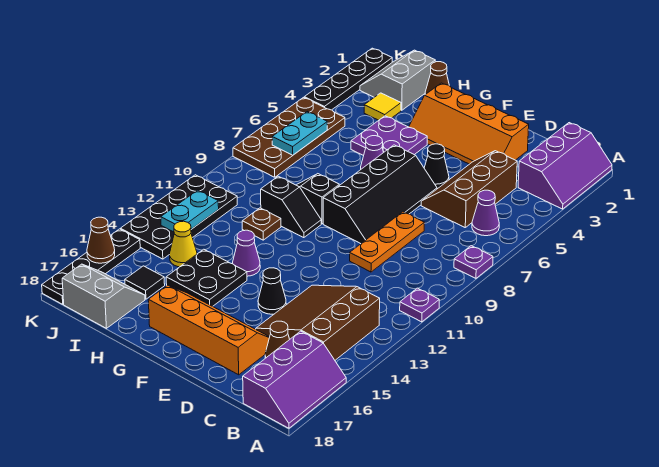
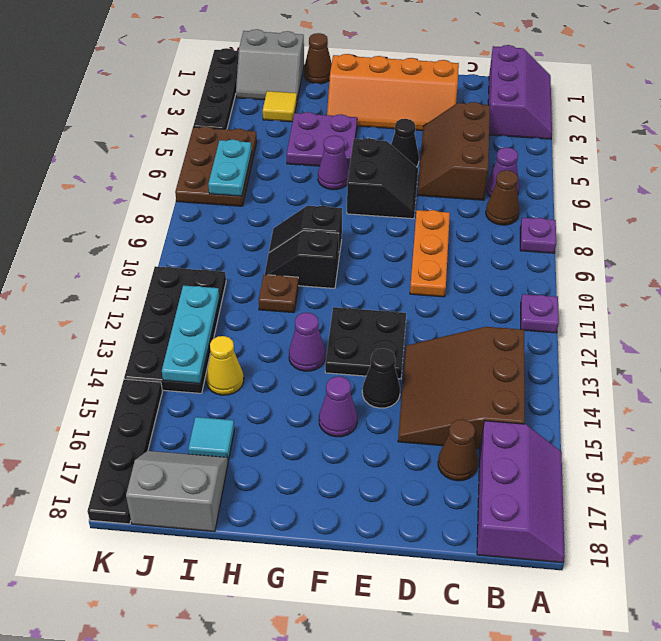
orange slope D16:G17 level 1 top 17 -> none
black slope E6:F9 level 1 top F -> black slope E6:F7 level 1 top F
none -> purple cone F15 level 1
black slope G10:H10 level 1 top H -> black slope G10:H10 level 1 top G
black plate G14:H15 level 1 -> black plate E12:F13 level 1
grey slope I1:J2 level 1 top I -> grey slope I1:J2 level 1 top 1
black tile I16 level 1 -> cyan tile I16 level 1
brown plate J5:K8 level 1 -> brown plate J5:K7 level 1
cyan plate J12:J13 level 2 -> cyan plate J12:J14 level 2
brown cone K16 level 2 -> brown cone B7 level 1

